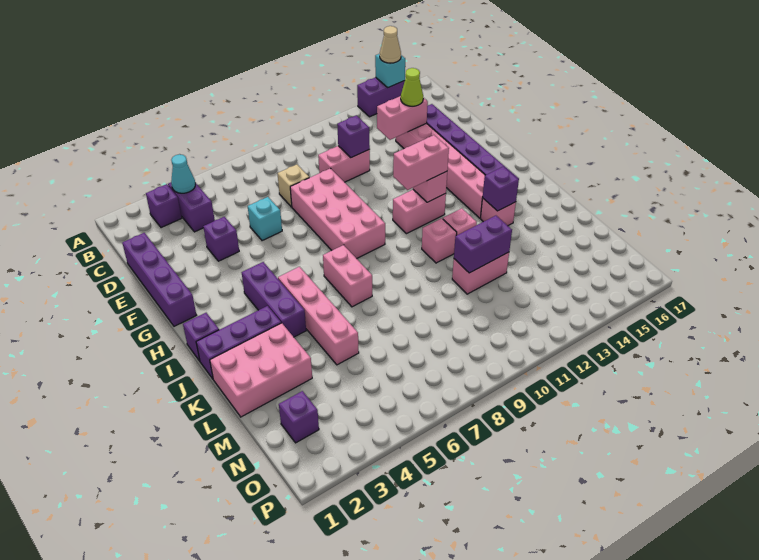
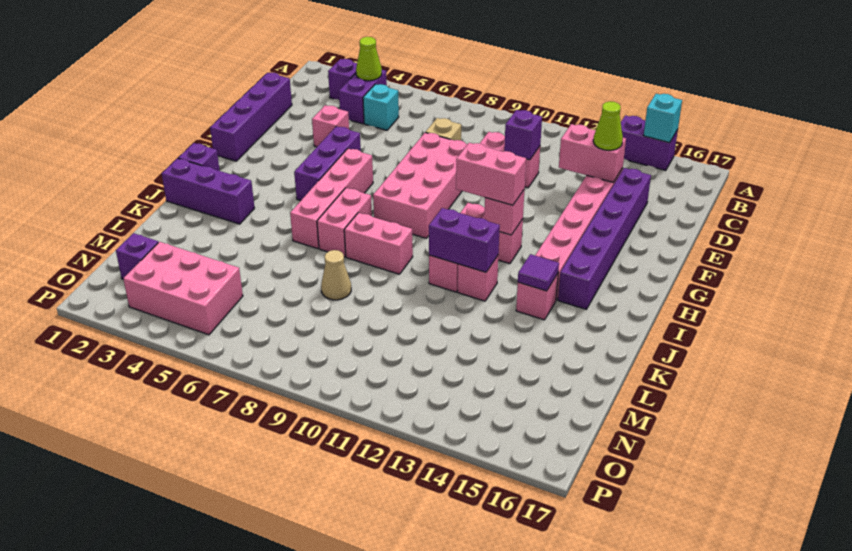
tan cone A15 level 3 -> tan cone L8 level 1
cyan cone B4 level 2 -> lime cone B4 level 2
purple brick E4 level 1 -> pink brick E4 level 1
cyan brick E6 level 1 -> cyan brick C5 level 1
purple brick H4:J4 level 1 -> purple brick F5:H5 level 1
pink brick I5:L5 level 1 -> pink brick G6:J6 level 1
purple brick J14 level 2 -> purple tile J14 level 2
pink brick K1:L3 level 1 -> pink brick N3:O5 level 1
pink brick L11:L12 level 1 -> pink brick J8:J9 level 1
purple brick L11:L12 level 2 -> purple brick J11:J12 level 2

